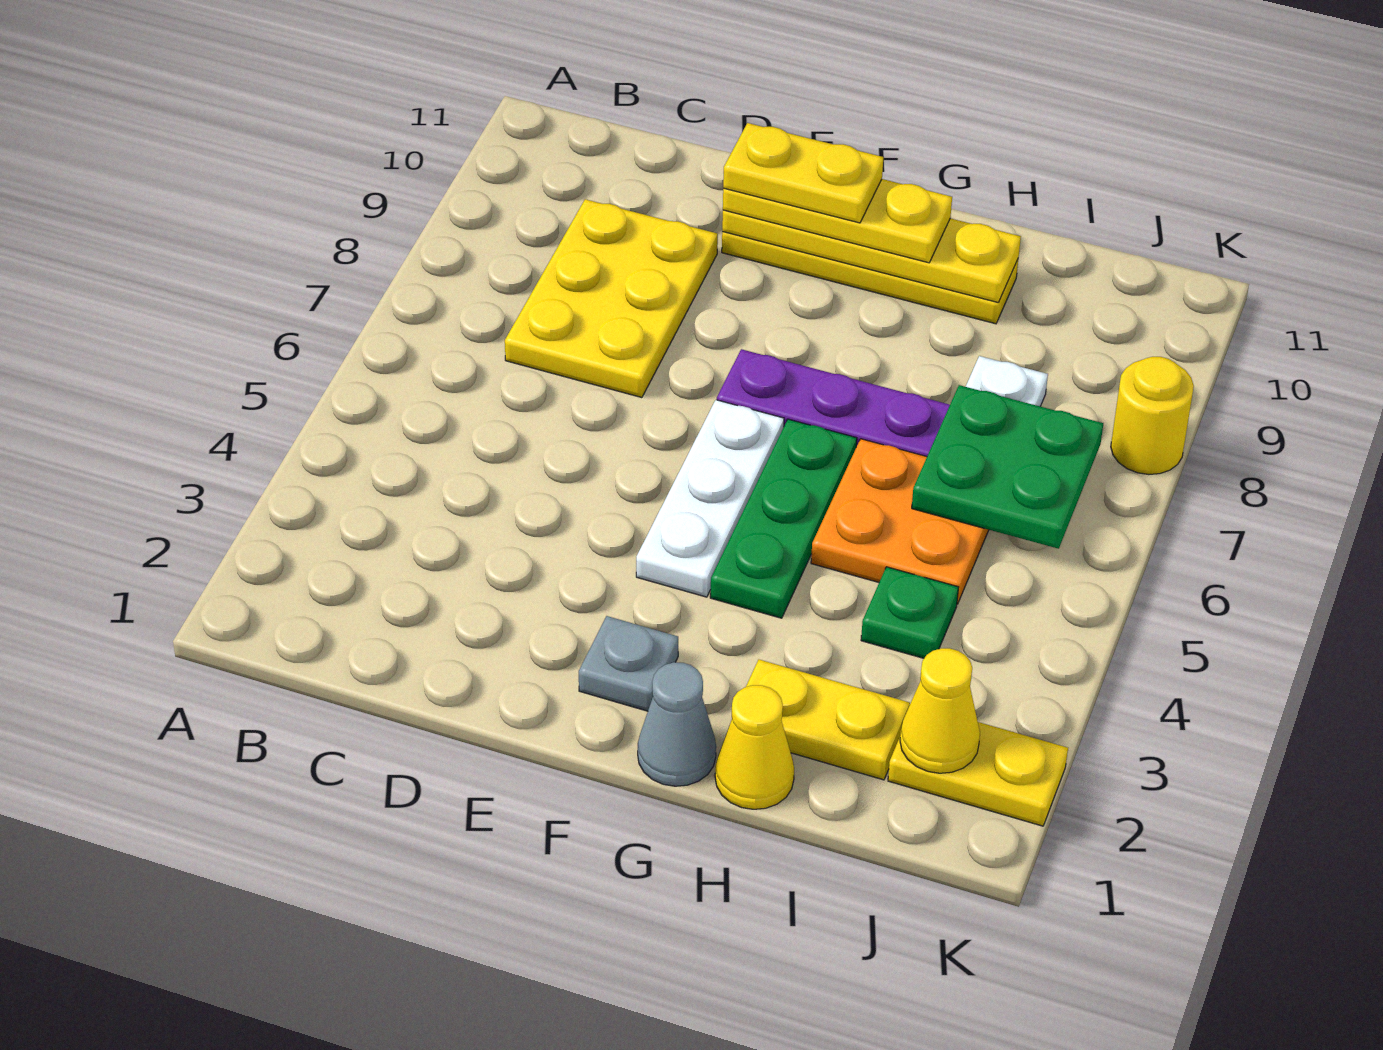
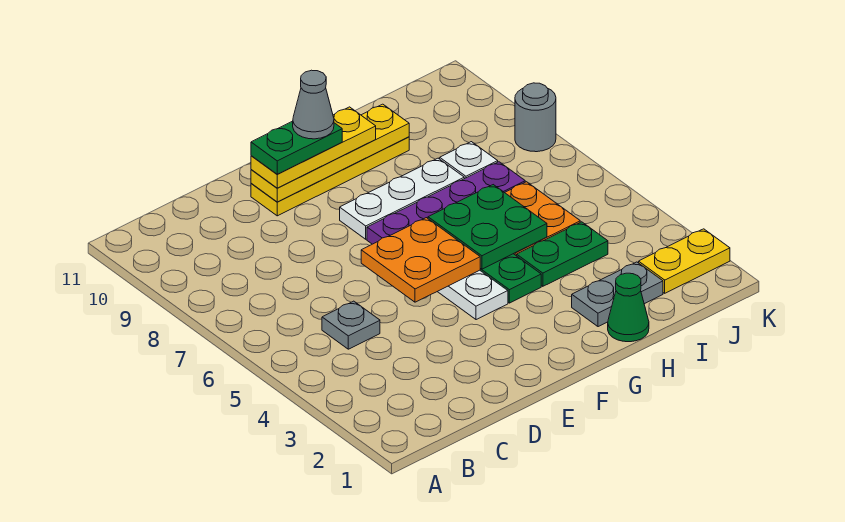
yellow plate C7:D9 level 1 -> none
none -> orange plate E5:F6 level 2
yellow plate E10:F10 level 4 -> green plate E10:F10 level 4
grey plate F2 level 1 -> grey plate C5 level 1
none -> white plate F8:H8 level 1
grey cone G1 level 1 -> grey cone F10 level 5
yellow cone H1 level 1 -> green cone H1 level 1
yellow plate H2:I2 level 1 -> grey plate H2:I2 level 1
green plate I4 level 1 -> green plate H4:I4 level 1
green plate I6:J7 level 2 -> green plate G5:H6 level 2
yellow cone J2 level 2 -> none
yellow round brick K8 level 1 -> grey round brick K8 level 1

